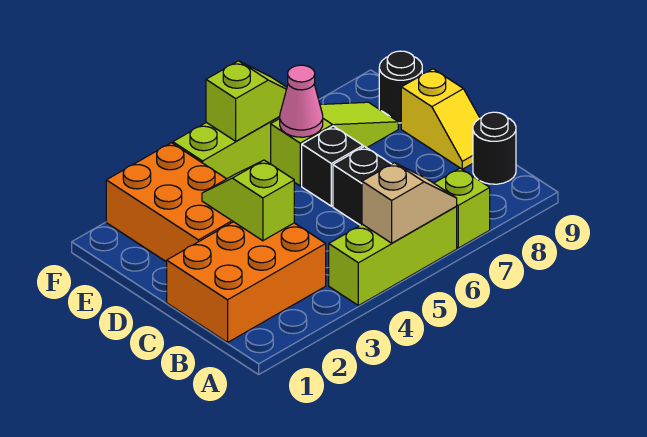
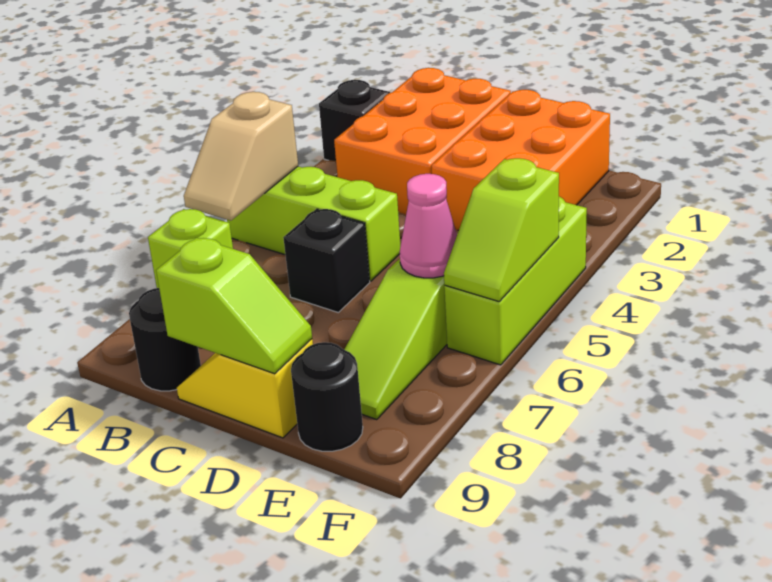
lime brick A4:A6 level 1 -> lime brick A5:C5 level 1
lime slope C3:D3 level 2 top C -> lime slope C9:D9 level 2 top C
orange brick D2:F3 level 1 -> orange brick D1:E3 level 1
black brick D6 level 1 -> black brick A2 level 1

